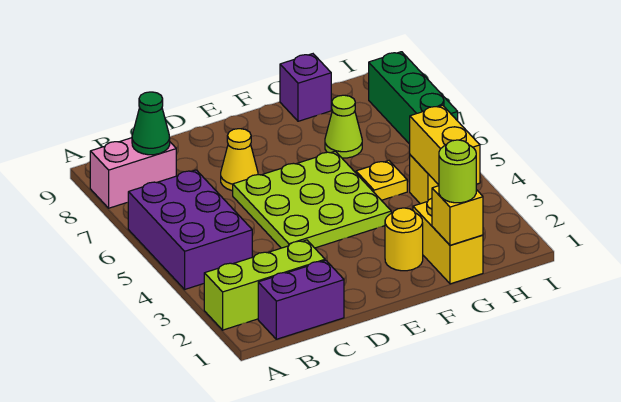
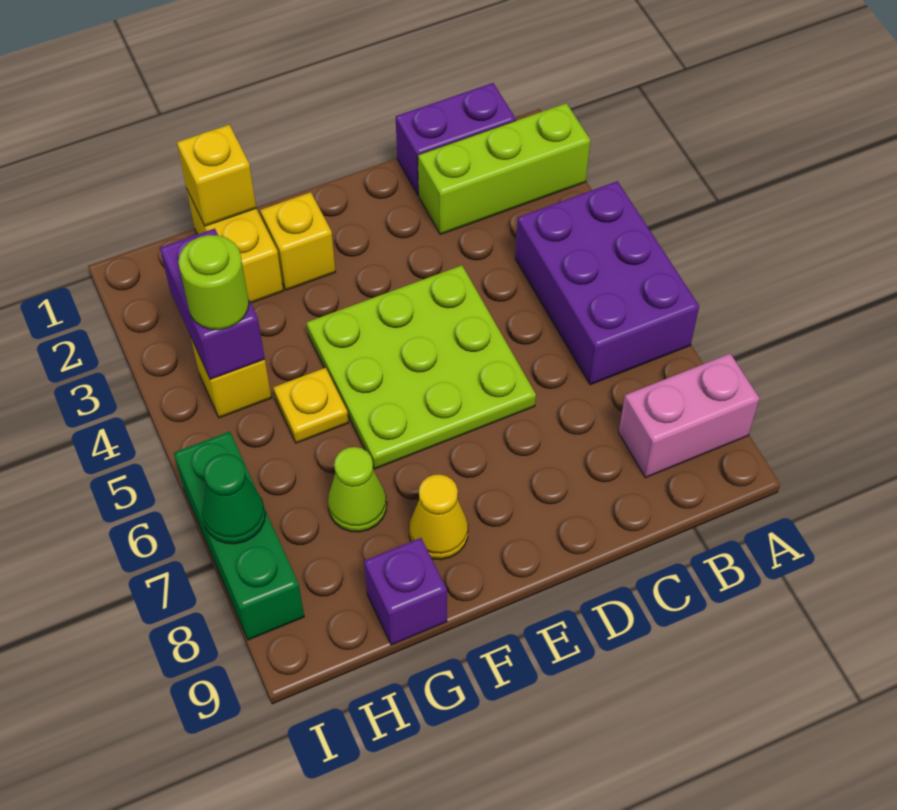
green cone B8 level 2 -> green cone I7 level 2
yellow cone D7 level 1 -> yellow cone F8 level 1
yellow round brick F2 level 1 -> yellow brick F2 level 1
lime round brick G1 level 3 -> lime round brick H4 level 3
yellow brick H3:H4 level 2 -> purple brick H3:H4 level 2

